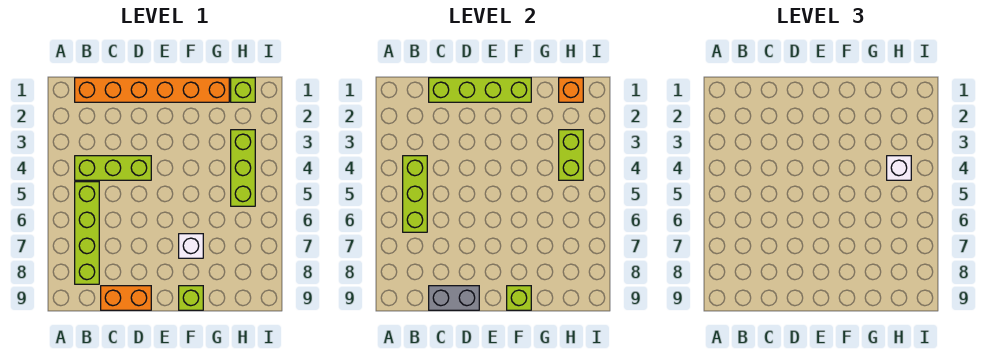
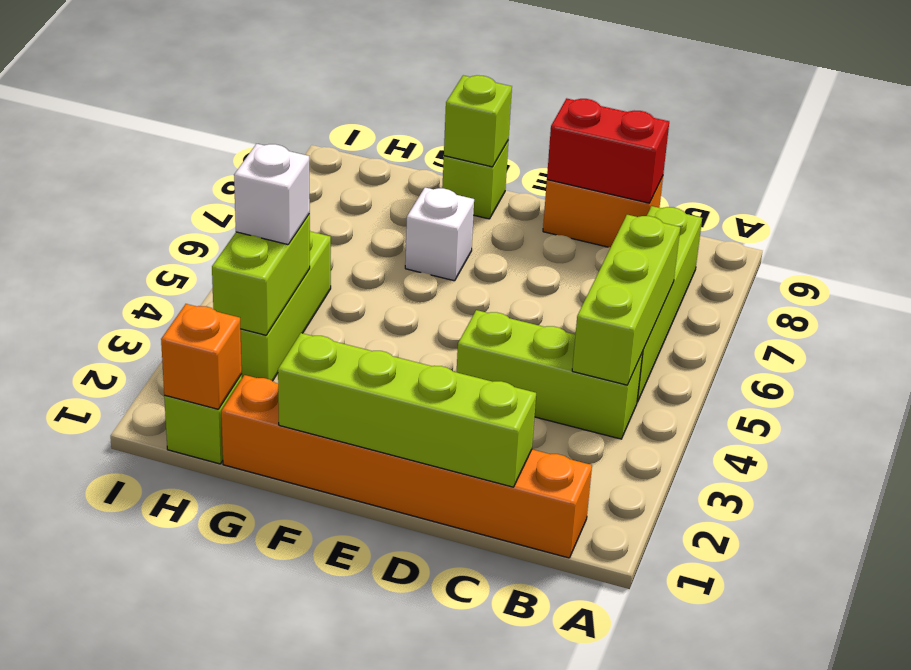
grey brick C9:D9 level 2 -> red brick C9:D9 level 2

